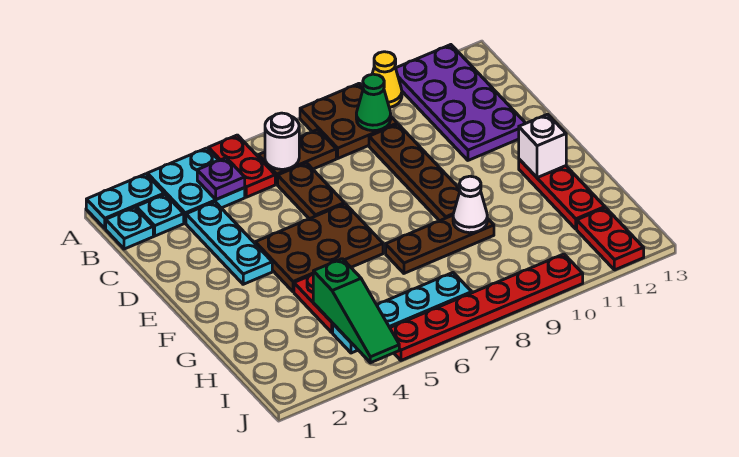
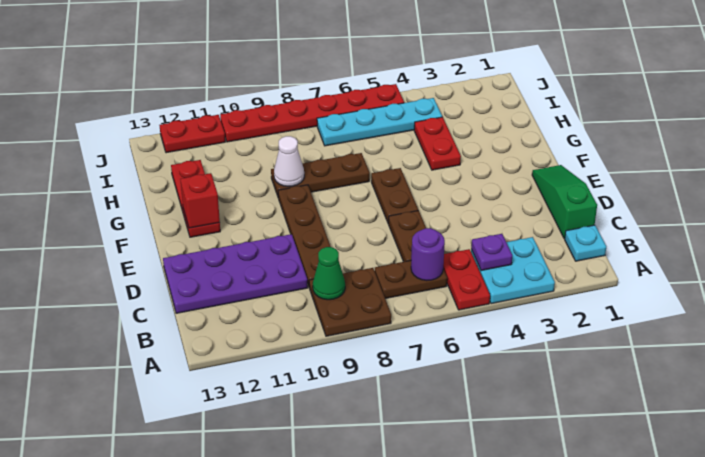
cyan plate A1:A2 level 1 -> none
yellow cone A10 level 1 -> none
purple plate A11:D12 level 1 -> purple plate C10:D13 level 1
cyan plate B2 level 1 -> none
white round brick B6 level 2 -> purple round brick B6 level 2
cyan plate C3:E3 level 1 -> none
brown plate E4:F6 level 1 -> brown plate E6:F6 level 1
white brick F12 level 2 -> red brick F12 level 2
green slope H4:J4 level 2 top H -> green slope C1:E1 level 1 top C
red plate I12:J12 level 1 -> red plate J11:J12 level 1

